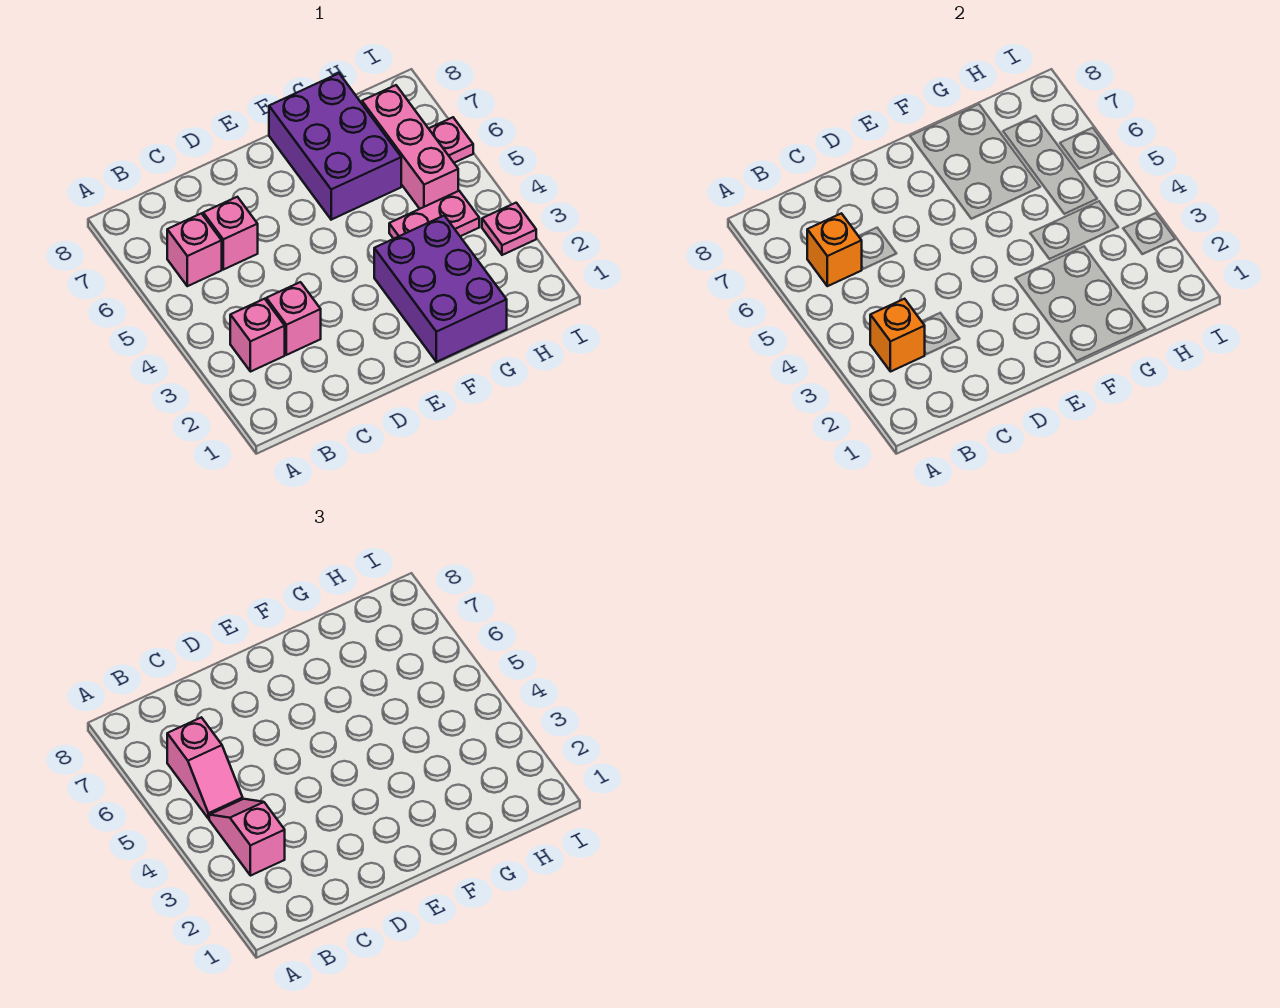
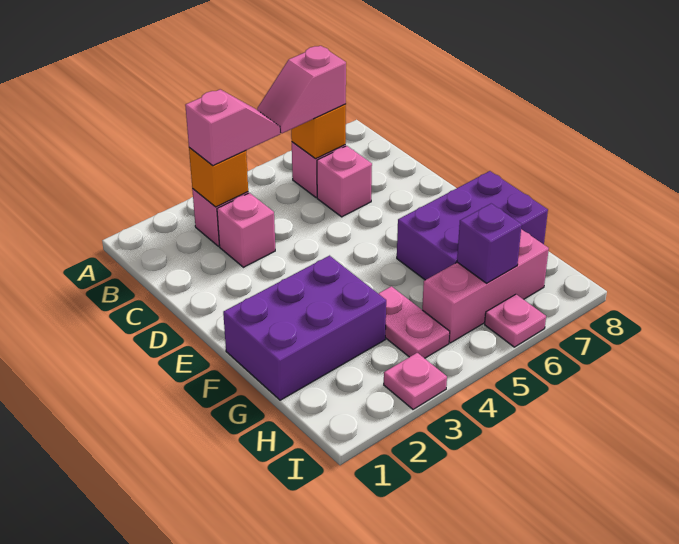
none -> purple brick H6 level 2

